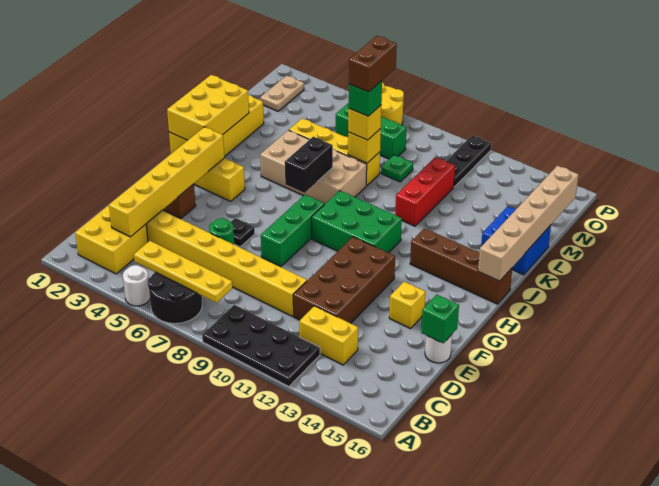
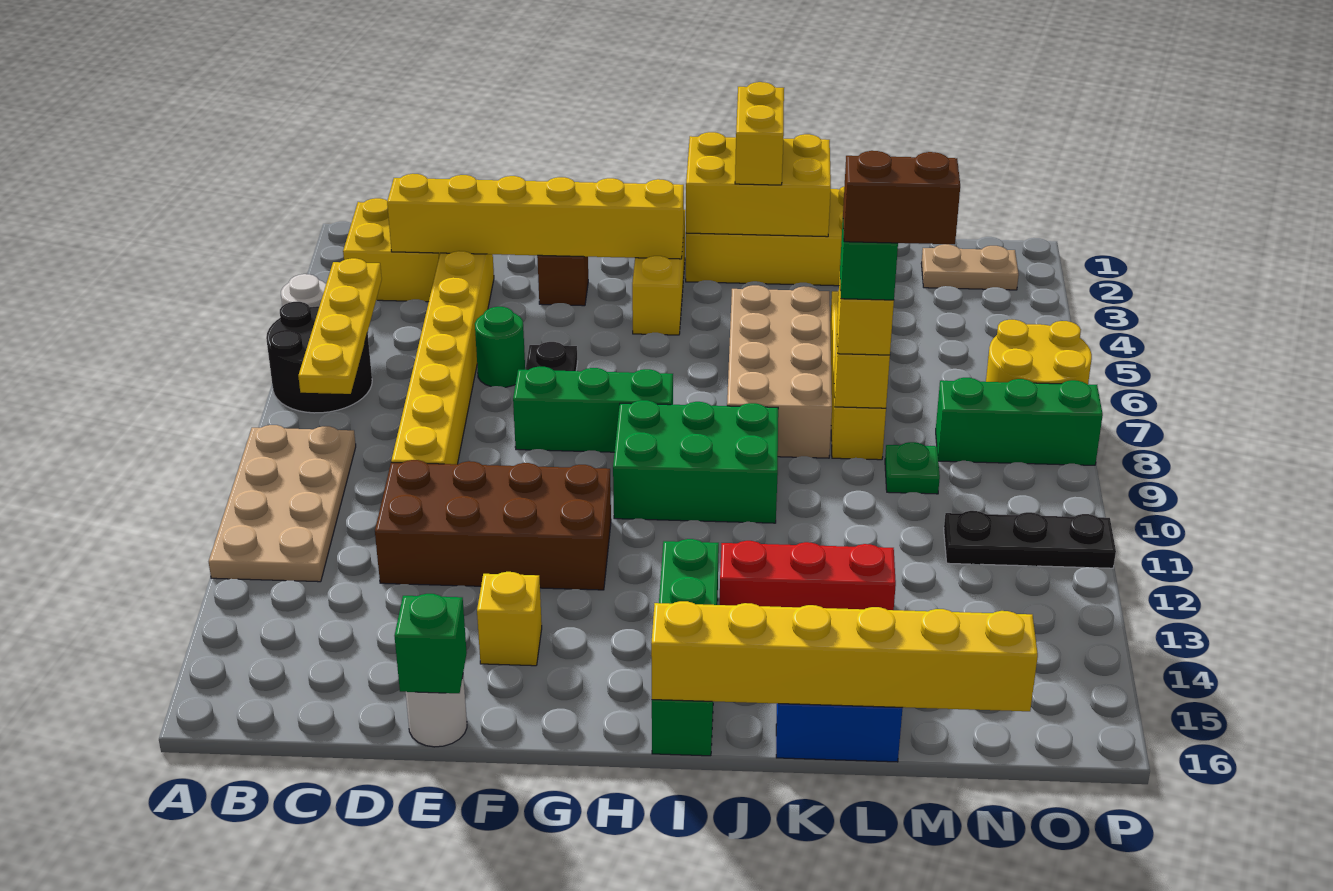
black plate A9:B12 level 1 -> tan plate A9:B12 level 1
yellow brick C12:C13 level 1 -> yellow brick J1:J2 level 3
green brick H9:I11 level 1 -> green brick H9:J10 level 1
black brick I7:J7 level 2 -> none
brown brick I13:I16 level 1 -> green brick I13:I16 level 1
tan brick I16:N16 level 2 -> yellow brick I16:N16 level 2
red brick K11:M11 level 1 -> red brick J13:L13 level 1
green brick N6:N8 level 1 -> green brick N8:P8 level 1

